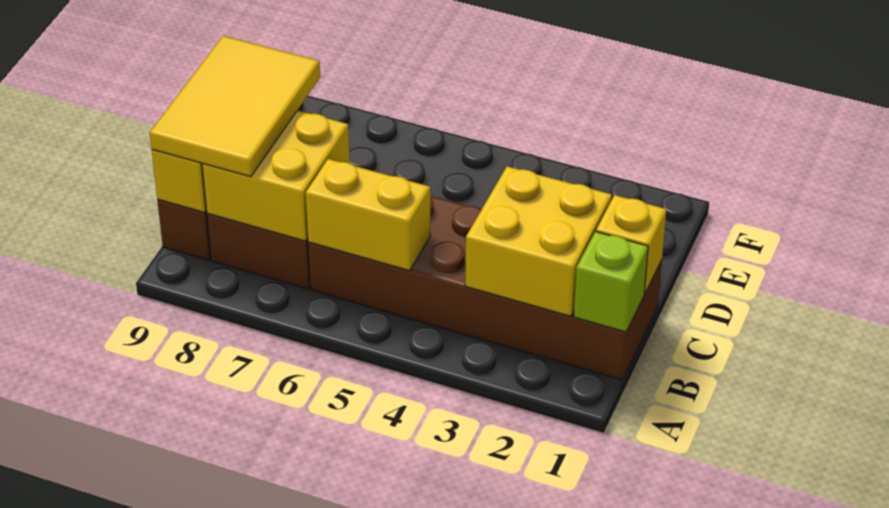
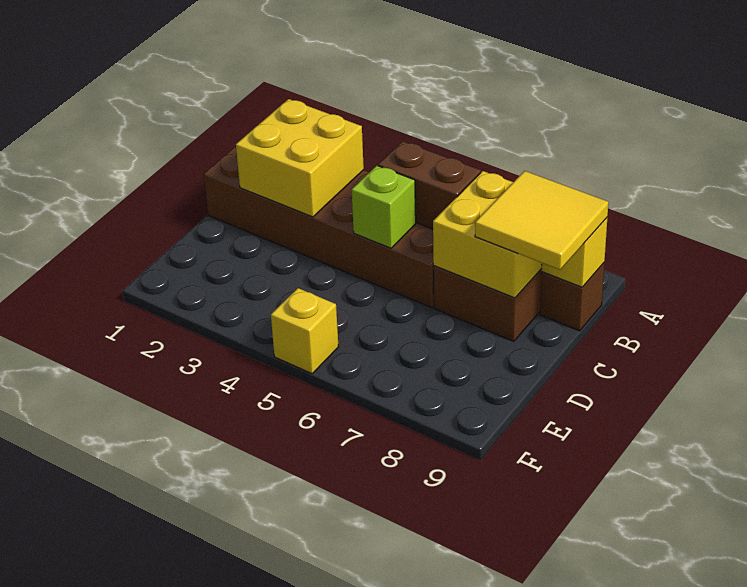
lime brick B1 level 2 -> lime brick C5 level 2
yellow brick B5:B6 level 2 -> brown brick B5:B6 level 2
yellow tile B8:D9 level 3 -> yellow tile B8:C9 level 3
yellow brick C1 level 2 -> yellow brick F5 level 1

